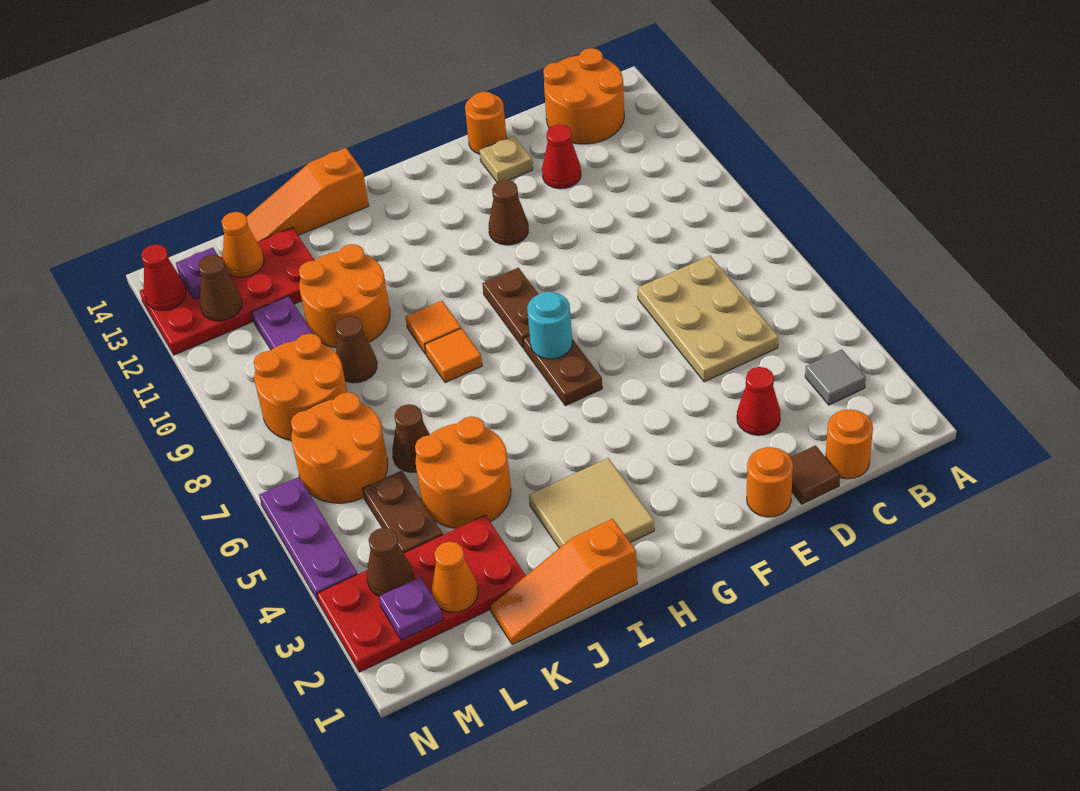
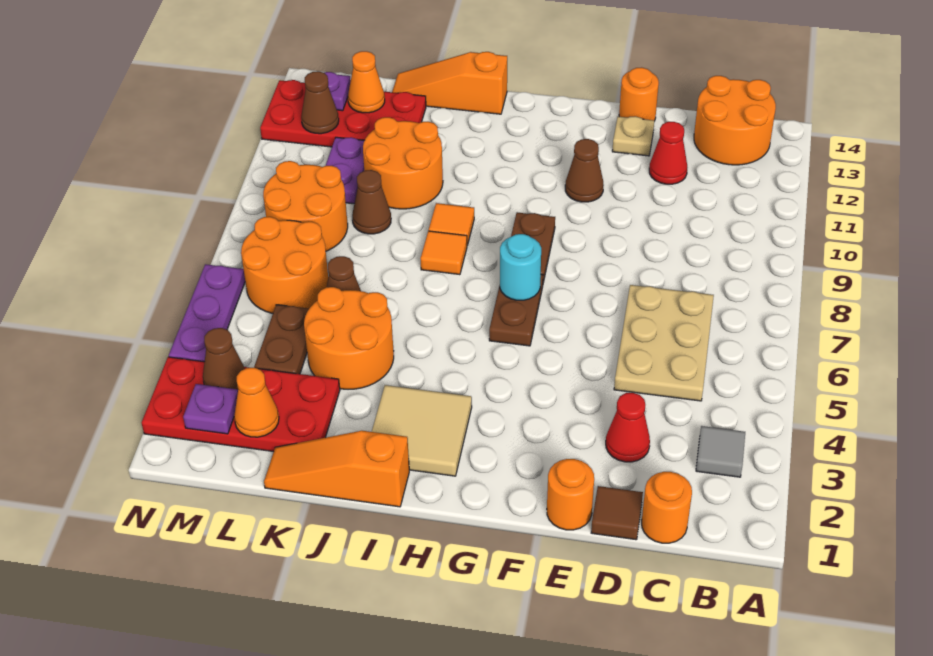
red cone N13 level 2 -> none

